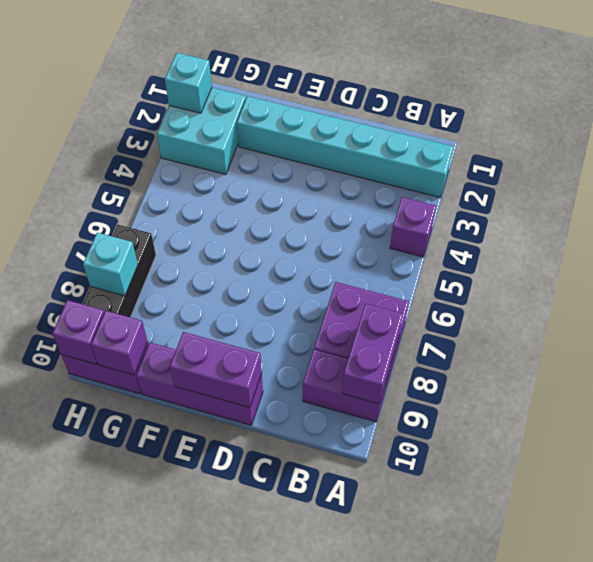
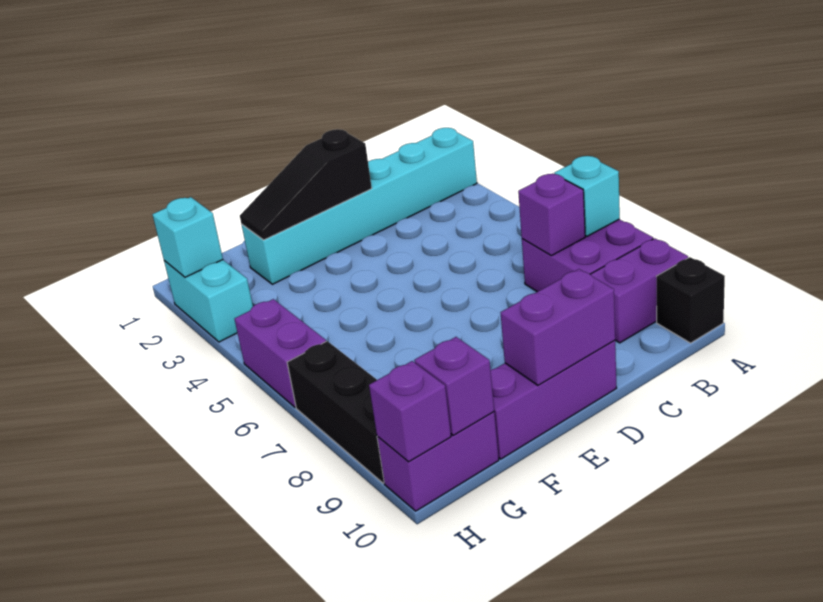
purple brick A4 level 1 -> purple brick B7 level 2
purple brick A8:A9 level 2 -> purple brick H5:H6 level 1
none -> black brick A10 level 1
none -> black slope D2:F2 level 2 top D
cyan brick G2:H3 level 1 -> cyan brick H2:H3 level 1
cyan brick H8 level 2 -> cyan brick A7 level 2

